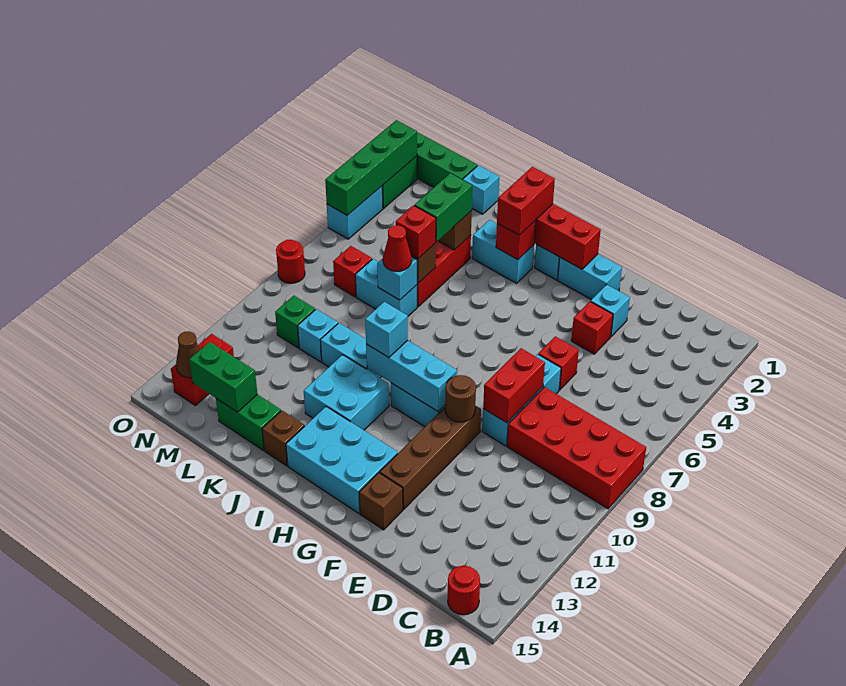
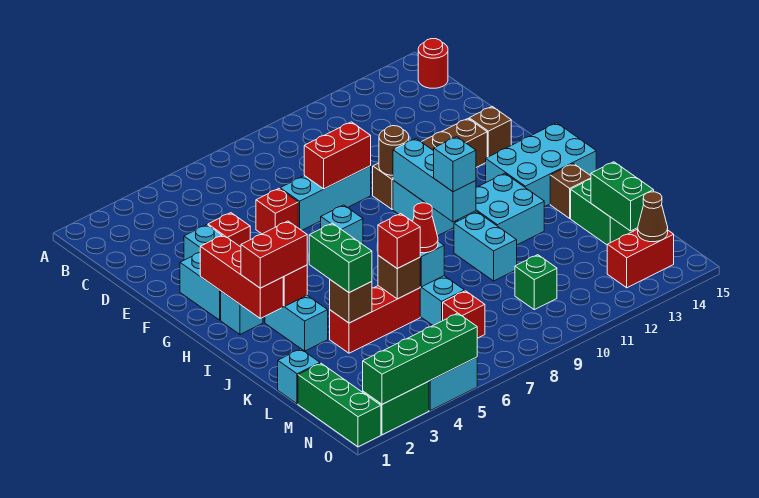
red brick A8:D9 level 1 -> none
cyan brick G13:I14 level 1 -> cyan brick H13:I15 level 1
green brick K4:K5 level 3 -> green brick J4:K4 level 3
cyan brick L10 level 1 -> cyan brick G7 level 1
red round brick O8 level 1 -> none

